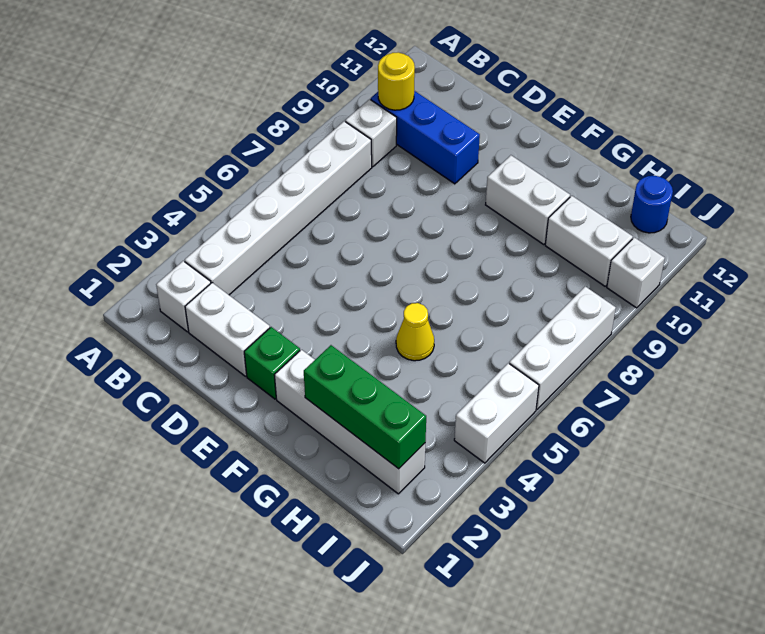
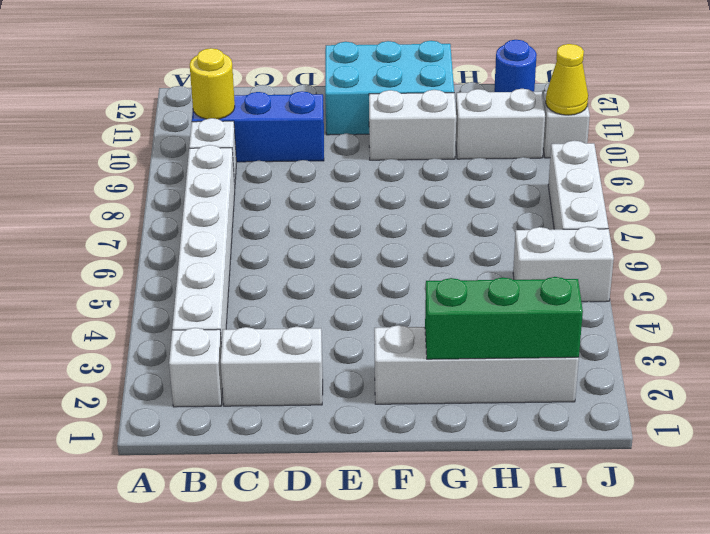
green brick E2 level 1 -> none
none -> cyan brick E11:G12 level 1
yellow cone G5 level 1 -> yellow cone J10 level 2
white brick J4:J5 level 1 -> white brick I5:J5 level 1

